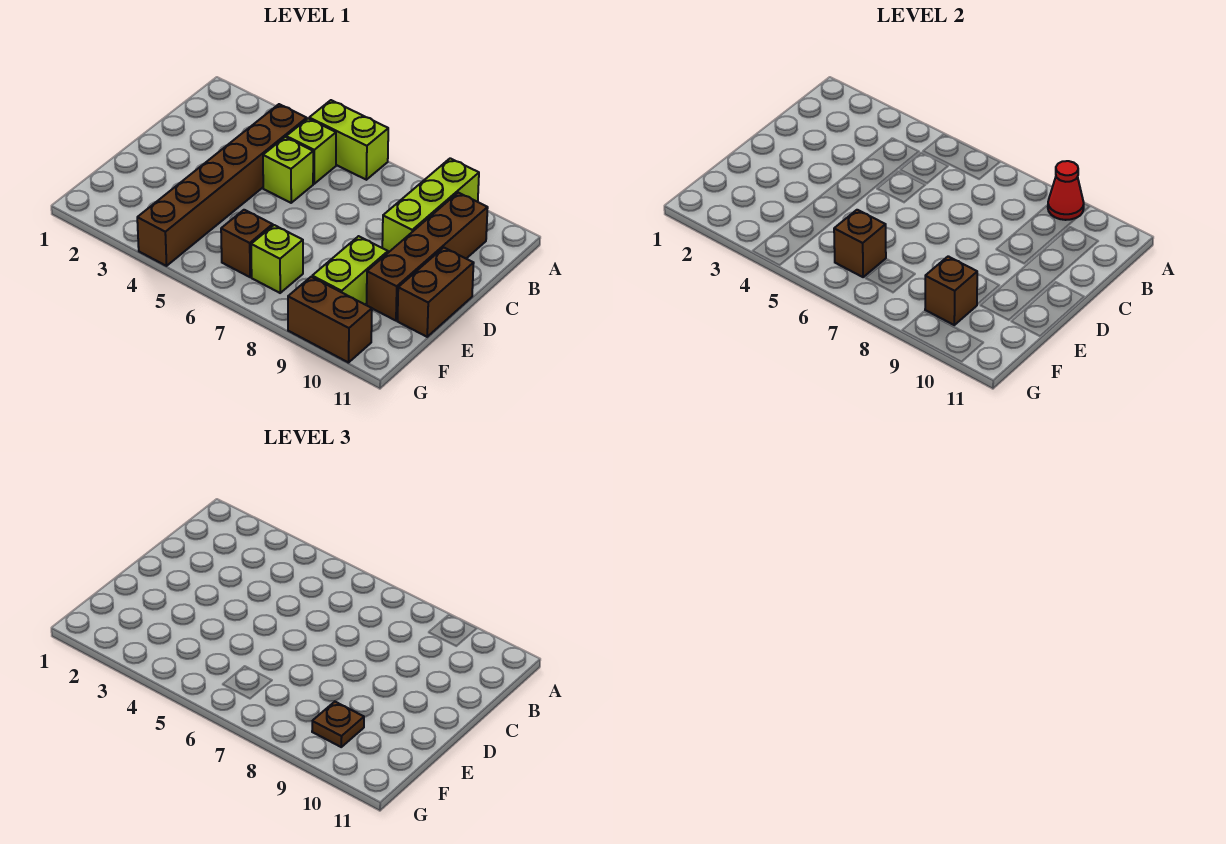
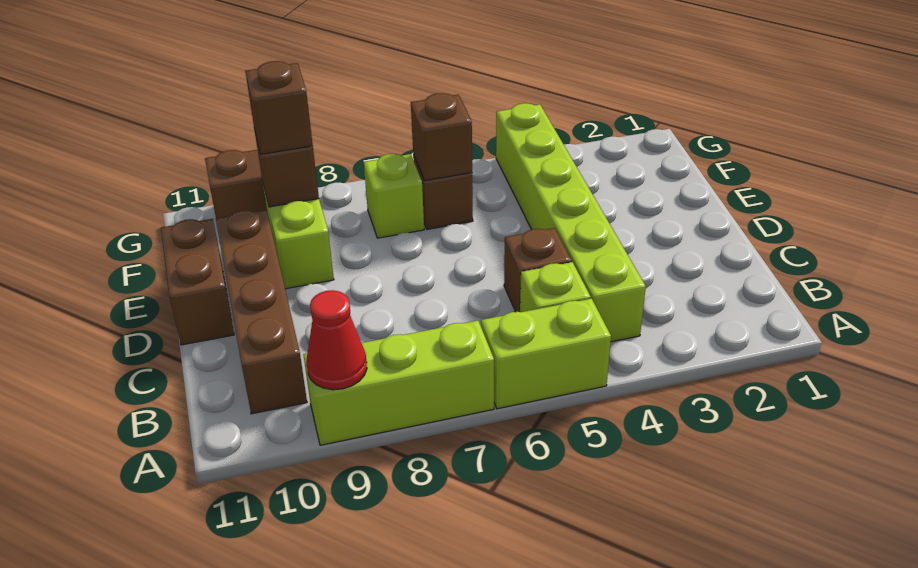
lime brick A9:C9 level 1 -> lime brick A7:A9 level 1
brown brick B4:G4 level 1 -> lime brick B4:G4 level 1
lime brick C5 level 1 -> brown brick C5 level 1
brown plate F9 level 3 -> brown brick F9 level 3

